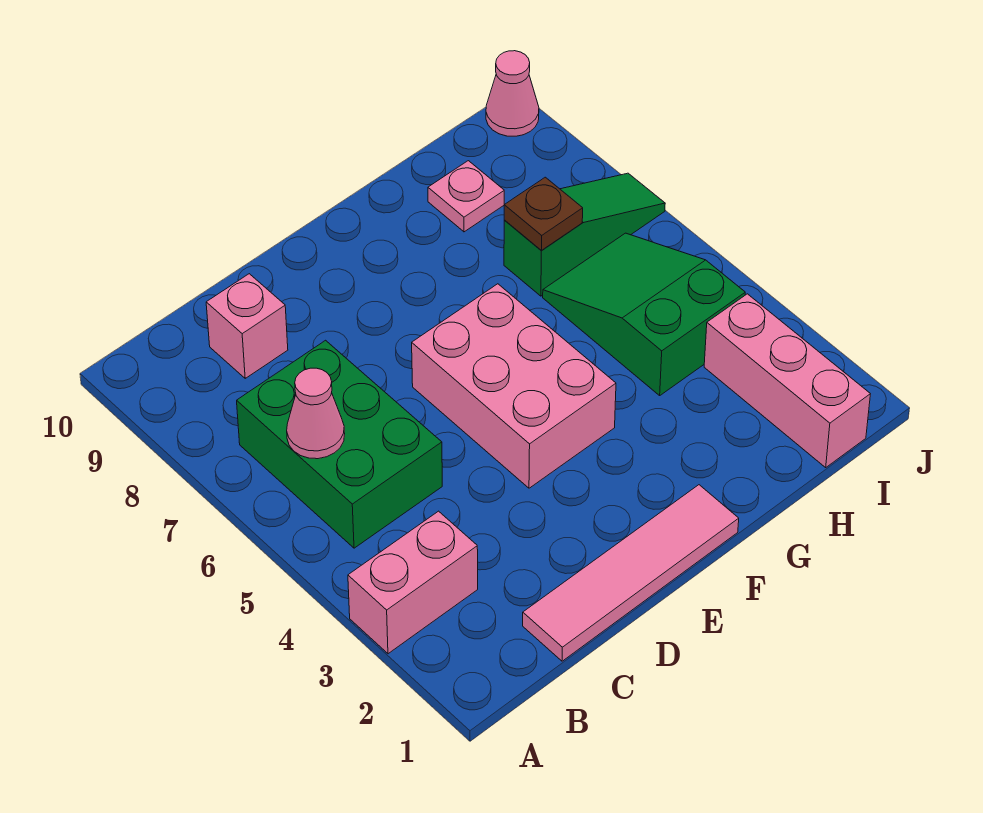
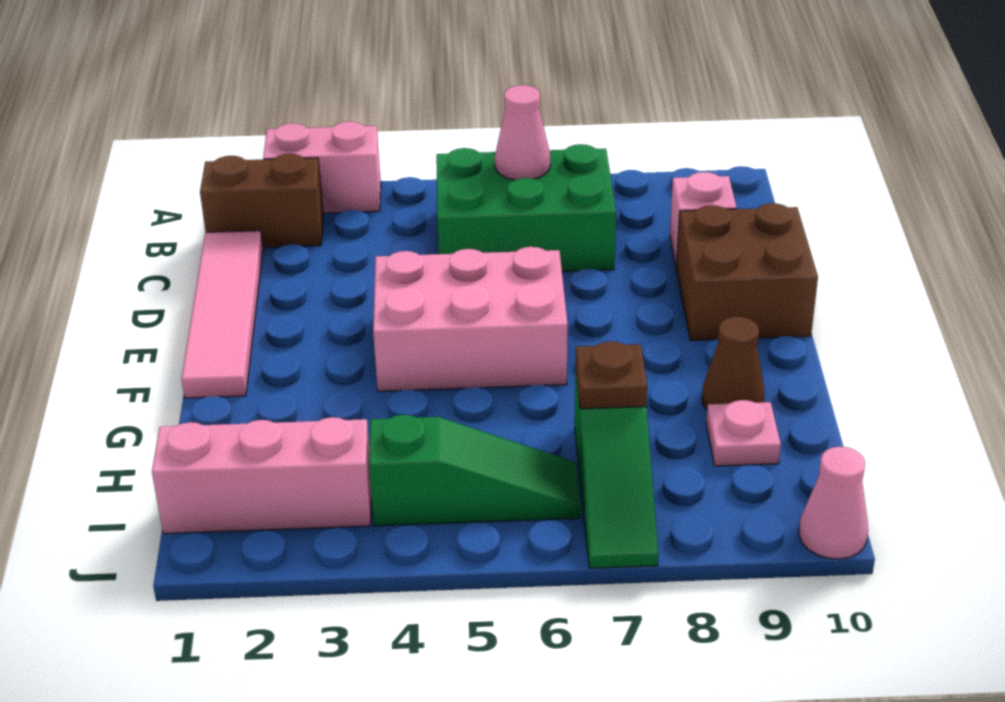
pink brick A3:B3 level 1 -> pink brick A2:A3 level 1
none -> brown brick B1:B2 level 1
none -> brown brick D9:E10 level 1
none -> brown cone G9 level 1
green slope H4:I6 level 1 top 4 -> green slope I4:I6 level 1 top 4

